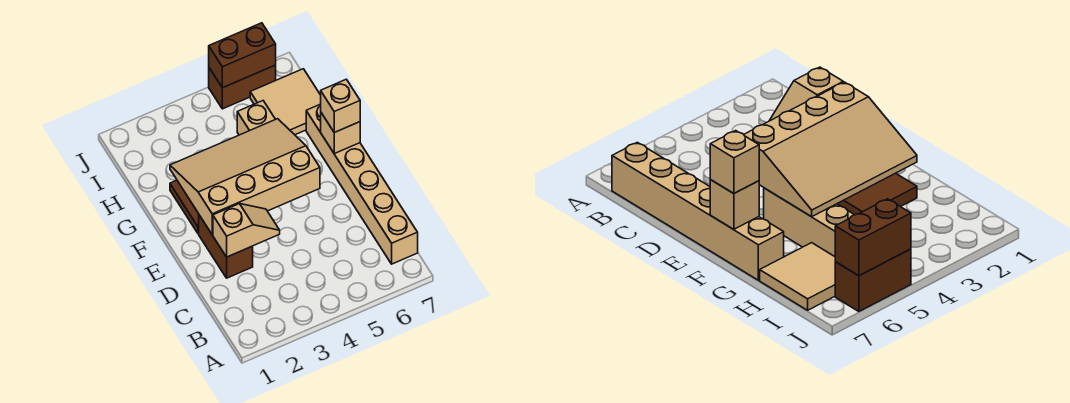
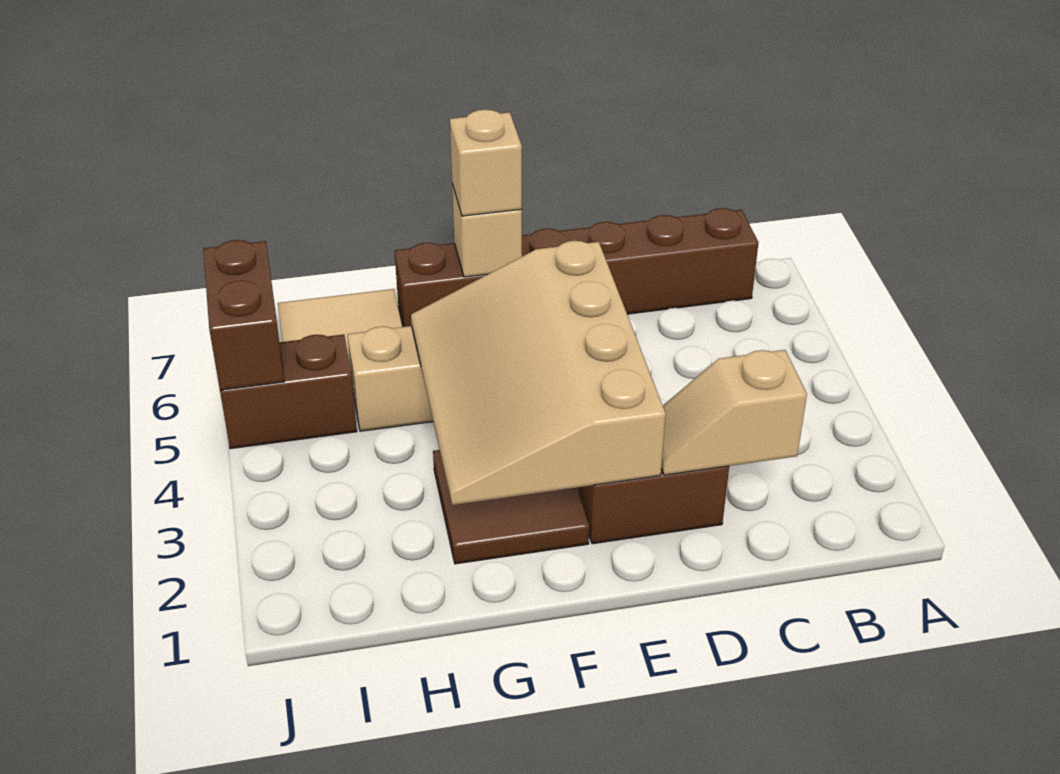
tan brick B7:G7 level 1 -> brown brick B7:G7 level 1
tan slope D2:D3 level 2 top 2 -> tan slope C2:D2 level 2 top C
brown brick J5:J6 level 1 -> brown brick I5:J5 level 1

